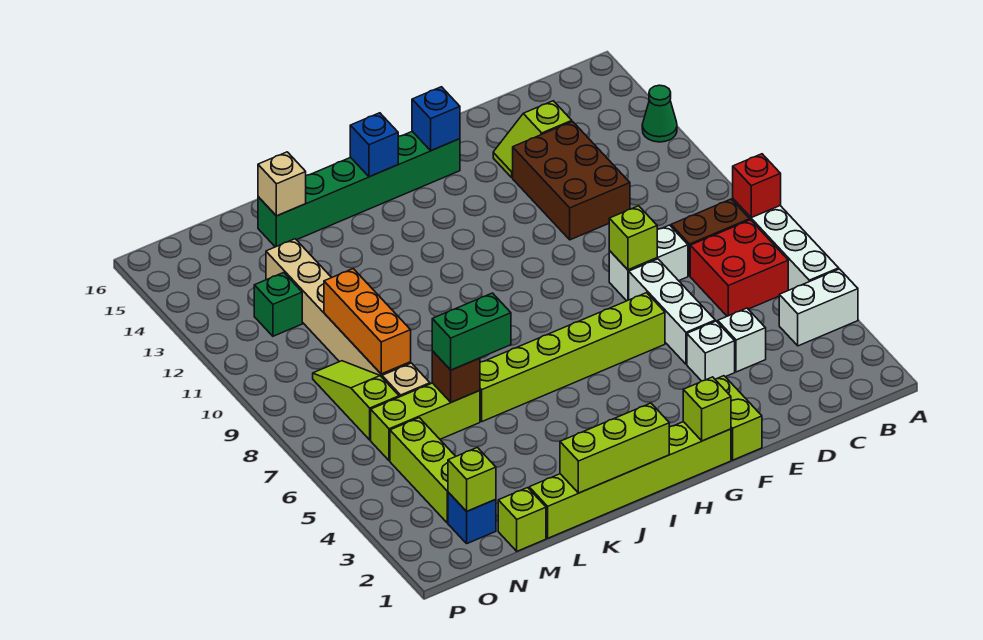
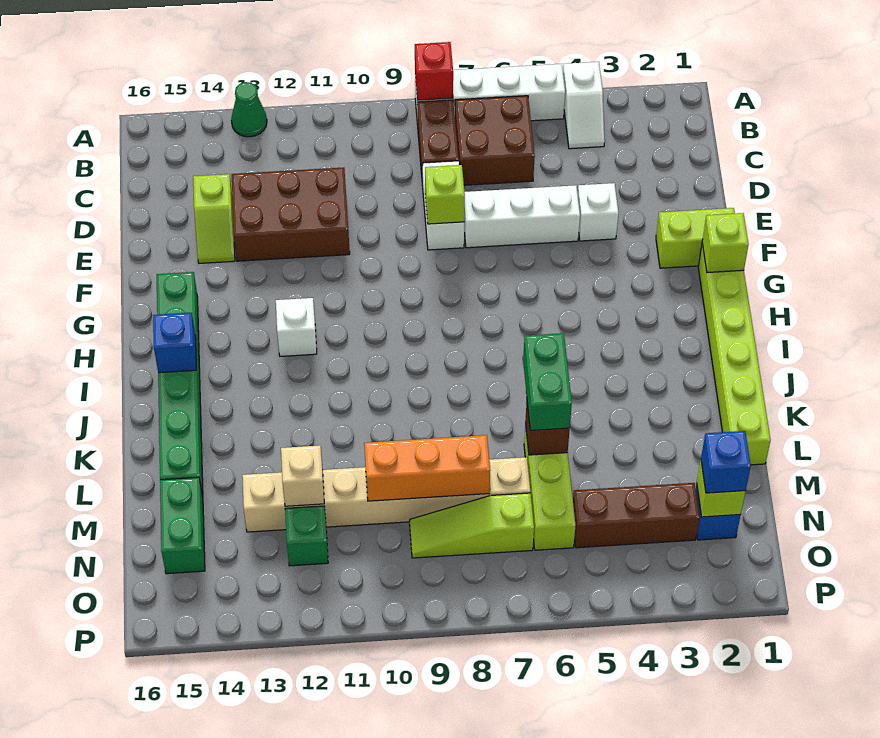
white brick A4:B4 level 1 -> white slope A4:B4 level 1 top A
red brick B6:C7 level 1 -> brown brick B6:C7 level 1
white brick D4 level 1 -> white brick H12 level 1
lime brick F6:K6 level 1 -> none
blue brick G15 level 2 -> blue brick N2 level 3
lime brick I1:K1 level 2 -> none
tan brick L15 level 2 -> tan brick M12 level 2
lime brick M1 level 1 -> none
none -> green brick M15:N15 level 1
lime brick N3:N5 level 1 -> brown brick N3:N5 level 1

